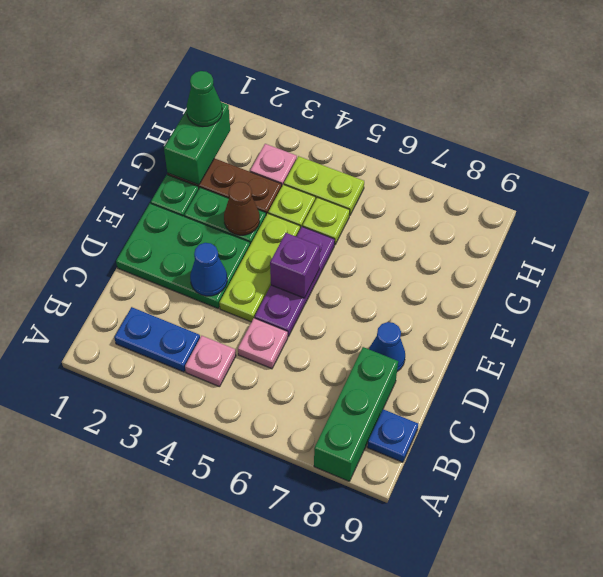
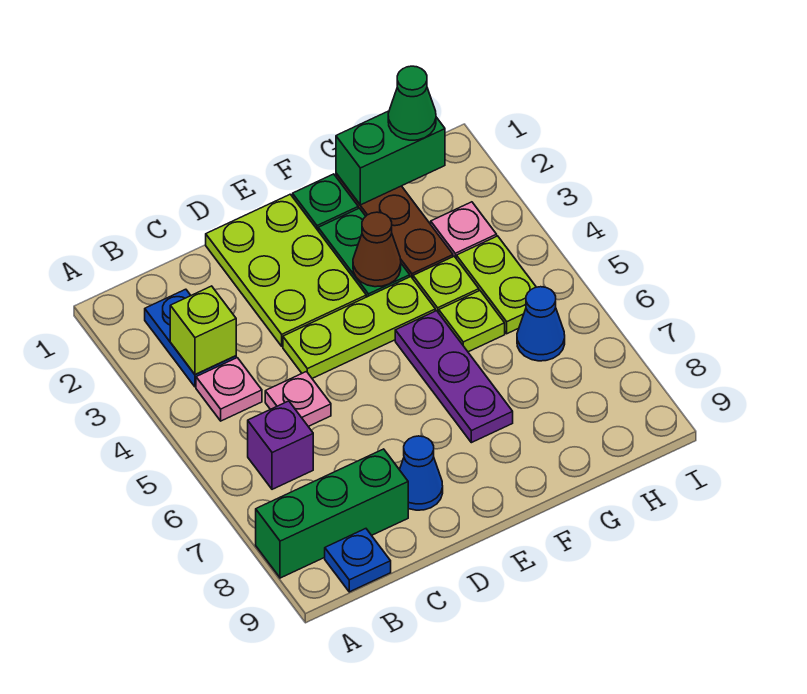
none -> lime brick B3 level 2
green plate D1:E3 level 1 -> lime plate D1:E3 level 1
blue cone D3 level 2 -> blue cone H6 level 1
purple plate D5:F5 level 1 -> purple plate F5:F7 level 1
purple brick E5 level 2 -> purple brick B6 level 1

